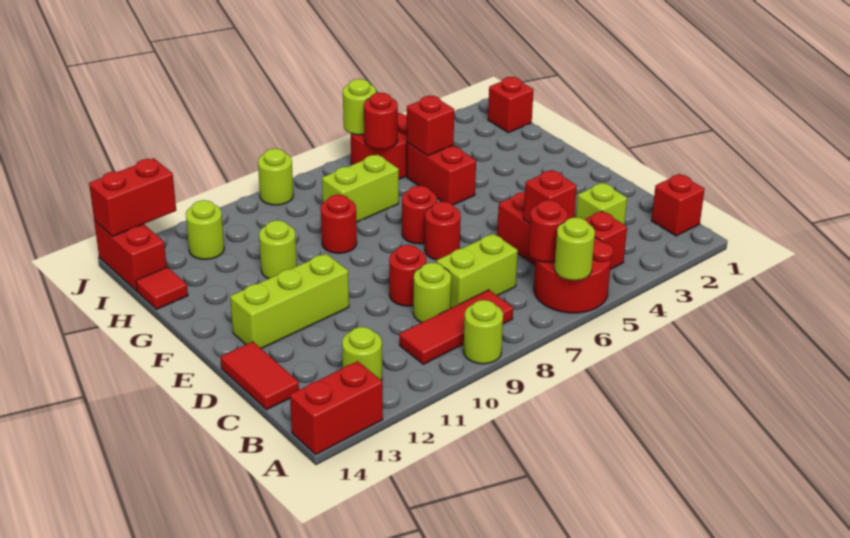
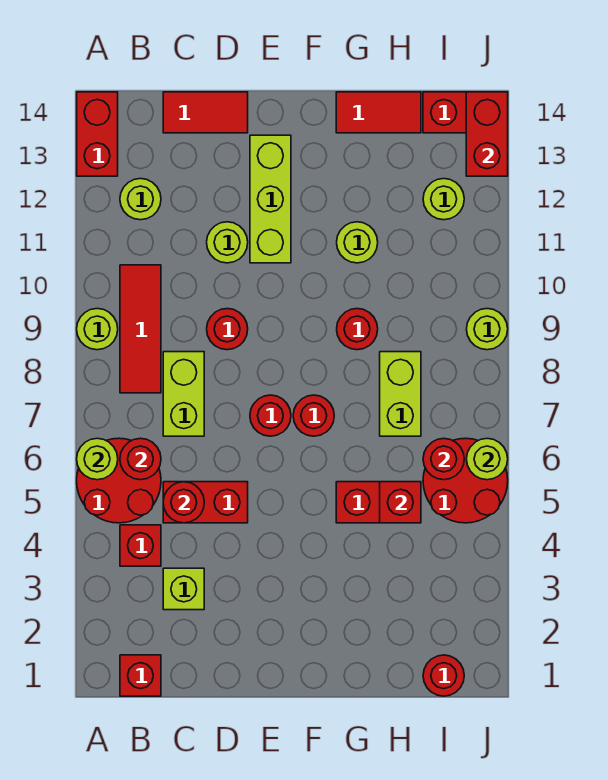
red brick C5 level 2 -> red round brick C5 level 2
lime round brick C9 level 1 -> lime round brick D11 level 1
red tile H14 level 1 -> red tile G14:H14 level 1
red brick I1 level 1 -> red round brick I1 level 1

